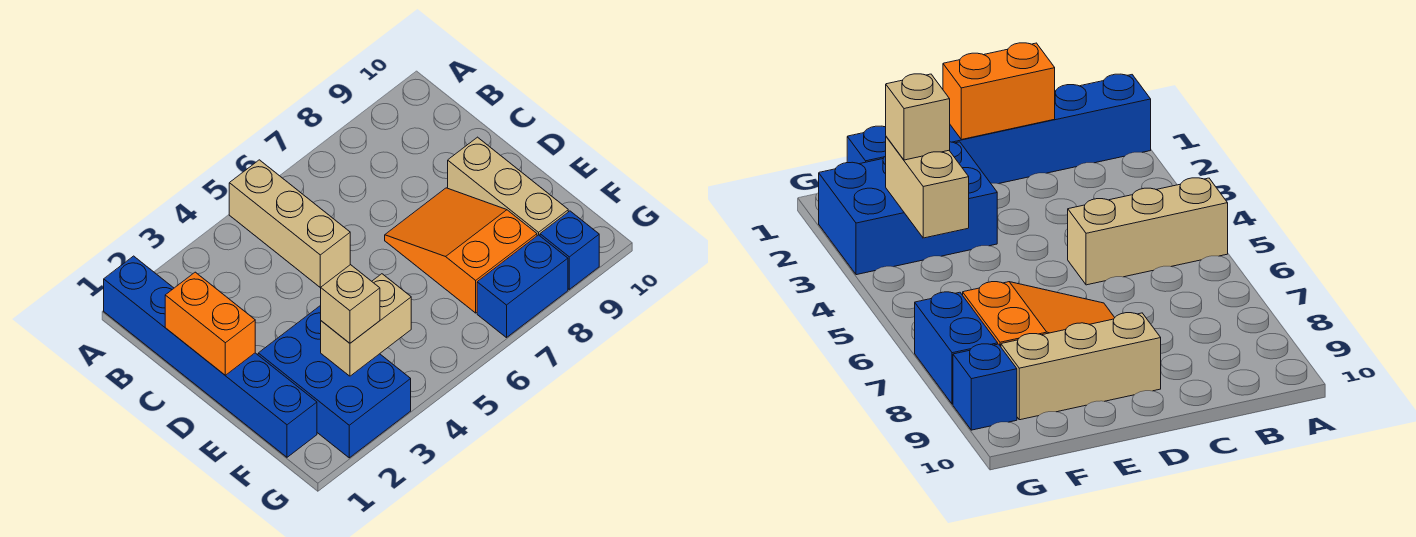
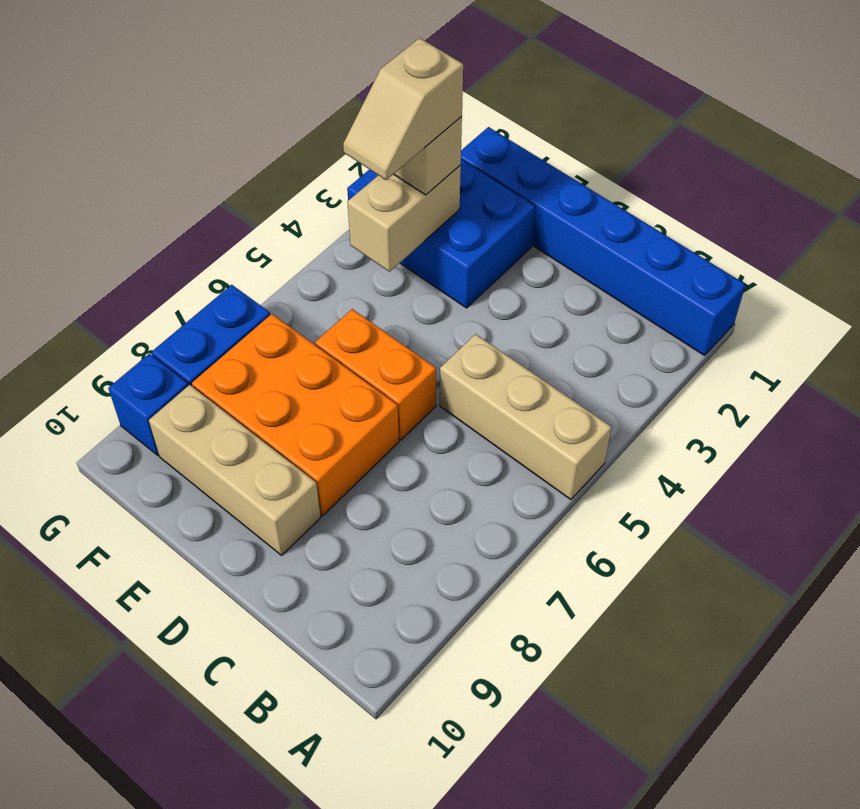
orange brick C1:D1 level 2 -> orange brick D6:E6 level 1
orange slope D7:F8 level 1 top F -> orange brick D7:F8 level 1
none -> tan slope F3:F4 level 4 top 3

